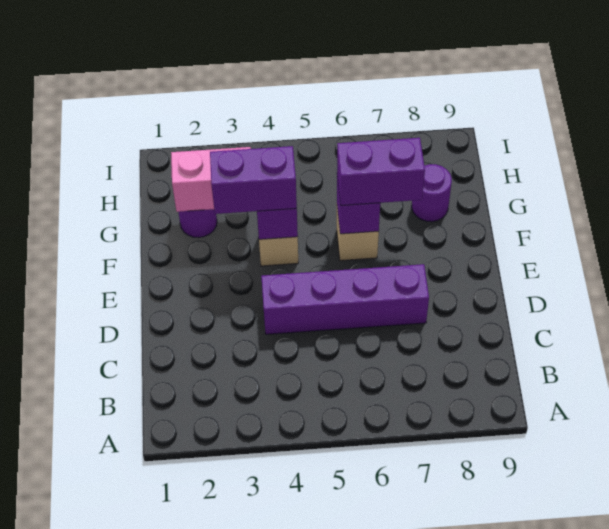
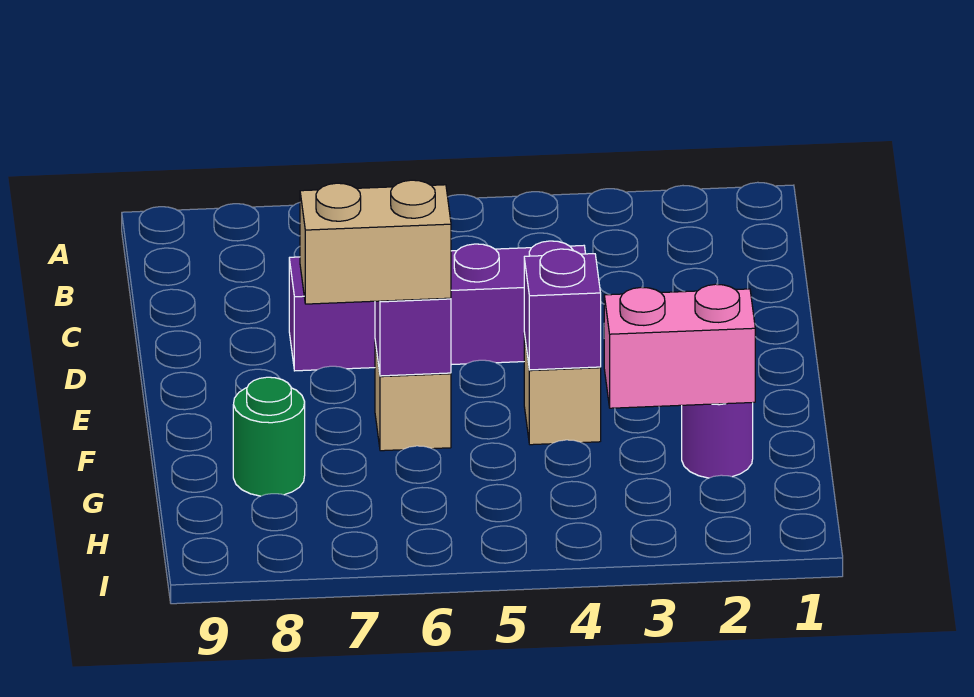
purple brick F3:F4 level 3 -> none
purple brick F6:F7 level 3 -> tan brick F6:F7 level 3
purple round brick G8 level 1 -> green round brick G8 level 1

